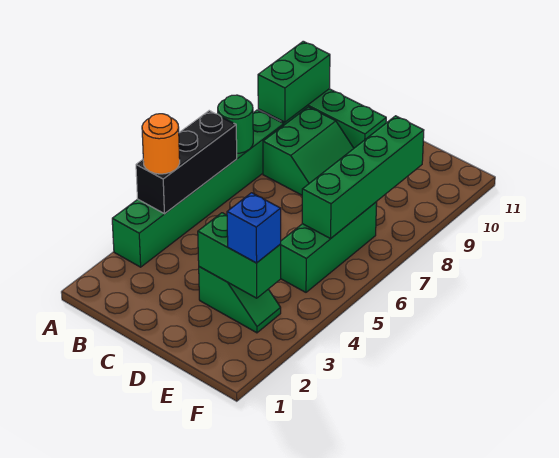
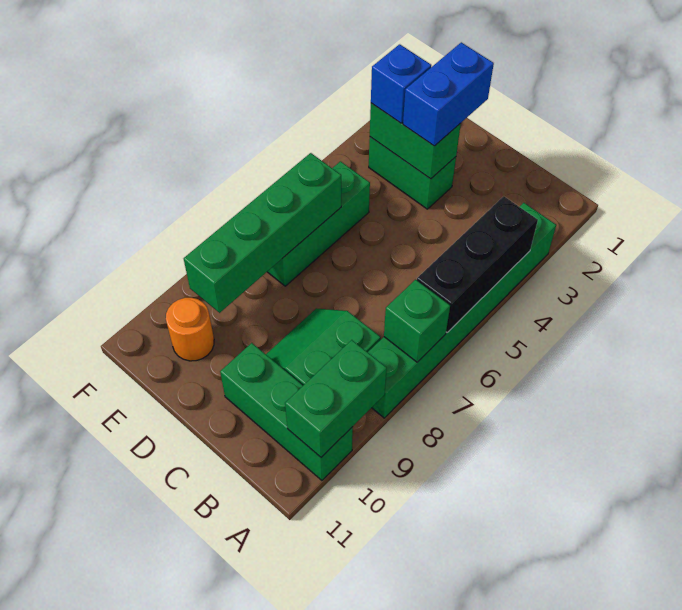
orange round brick A4 level 3 -> orange round brick E10 level 1
green round brick A7 level 2 -> green brick A7 level 2
none -> blue brick D2:D3 level 3
green slope D3:E3 level 1 top D -> green brick D3:E3 level 1

